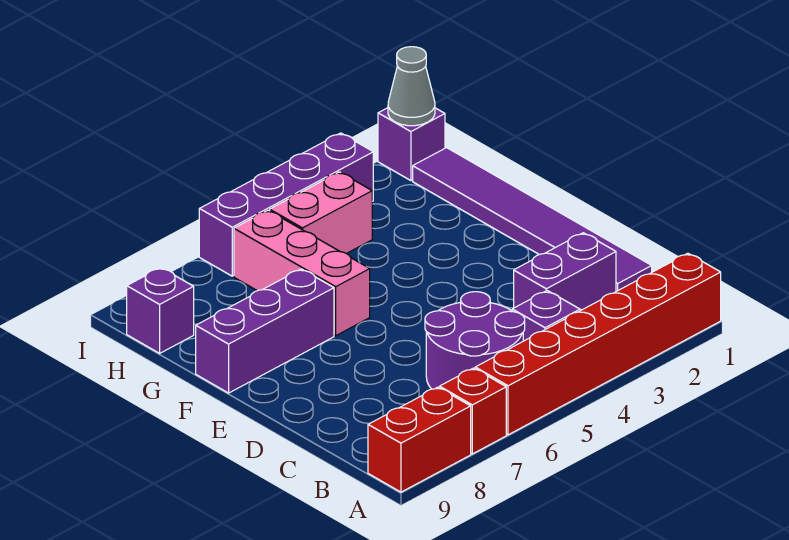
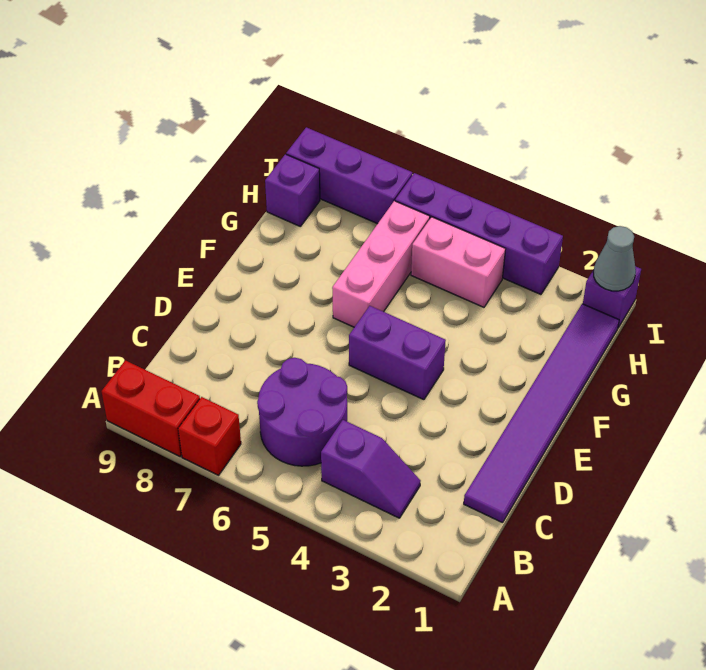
red brick A1:A6 level 1 -> none
purple brick C2:C3 level 1 -> purple brick E4:E5 level 1
purple brick F7:F9 level 1 -> purple brick I7:I9 level 1

